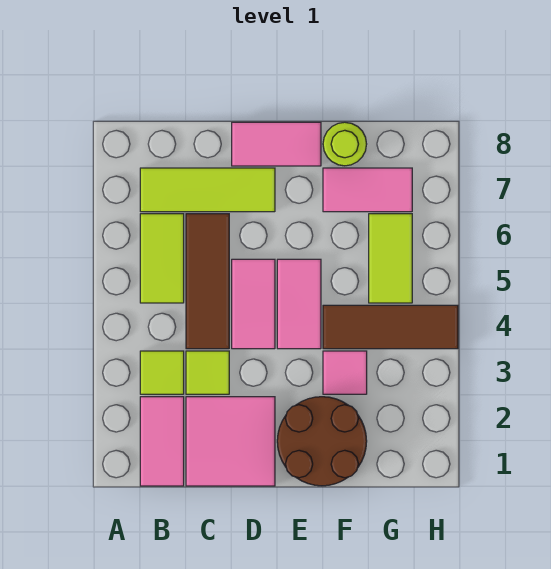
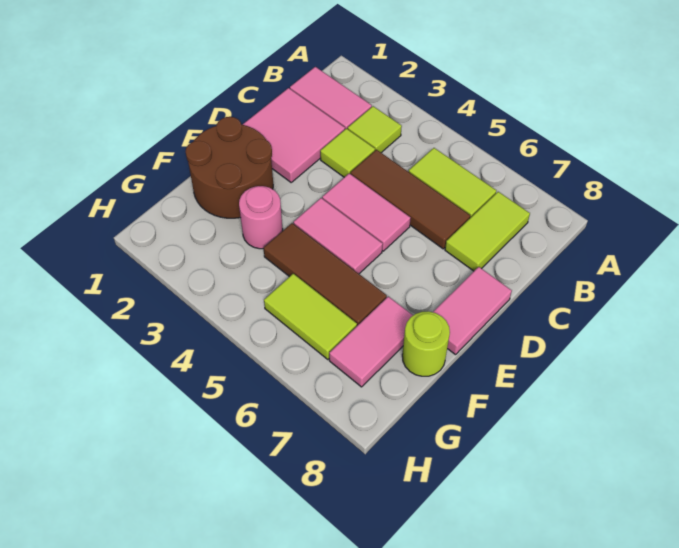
lime tile B7:D7 level 1 -> lime tile B7:C7 level 1
pink tile F3 level 1 -> pink round brick F3 level 1
brown tile F4:H4 level 1 -> brown tile F4:F6 level 1

